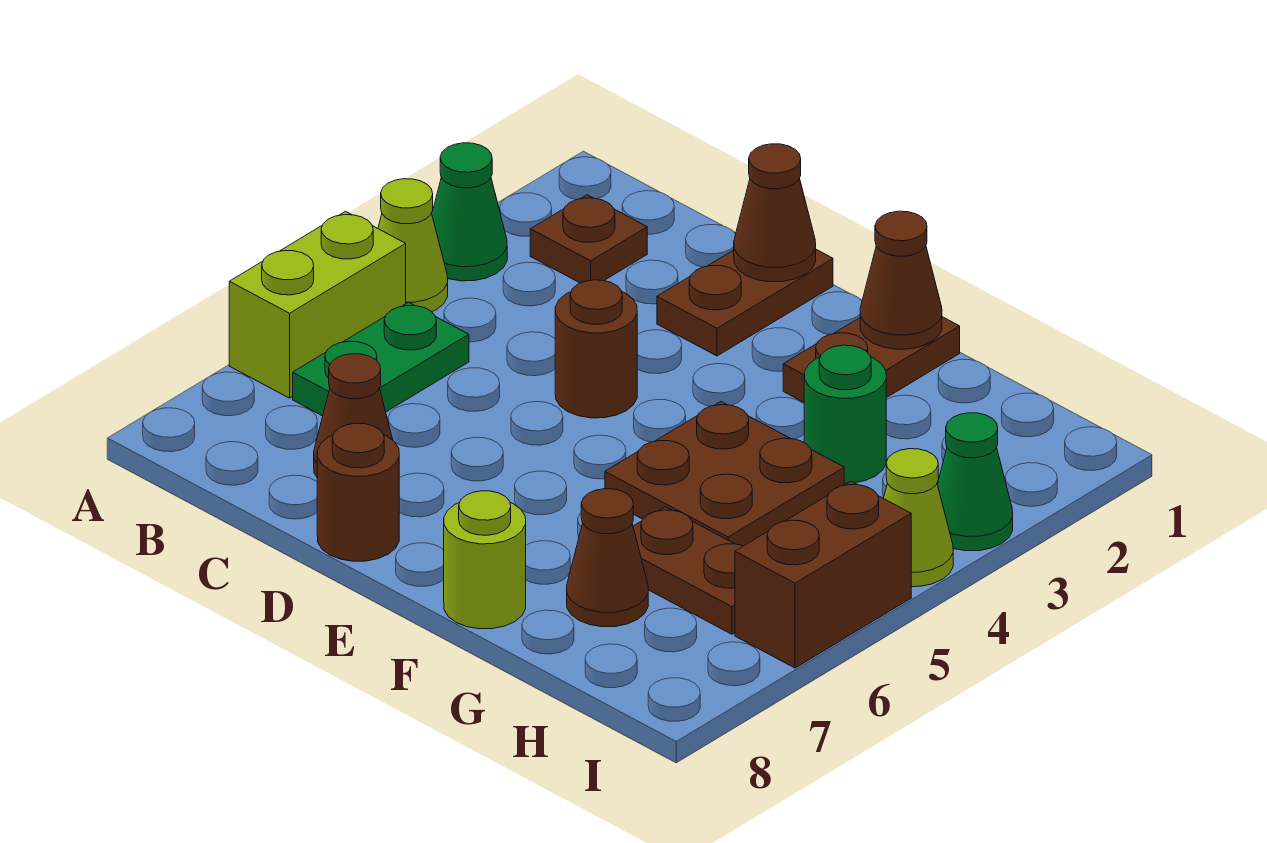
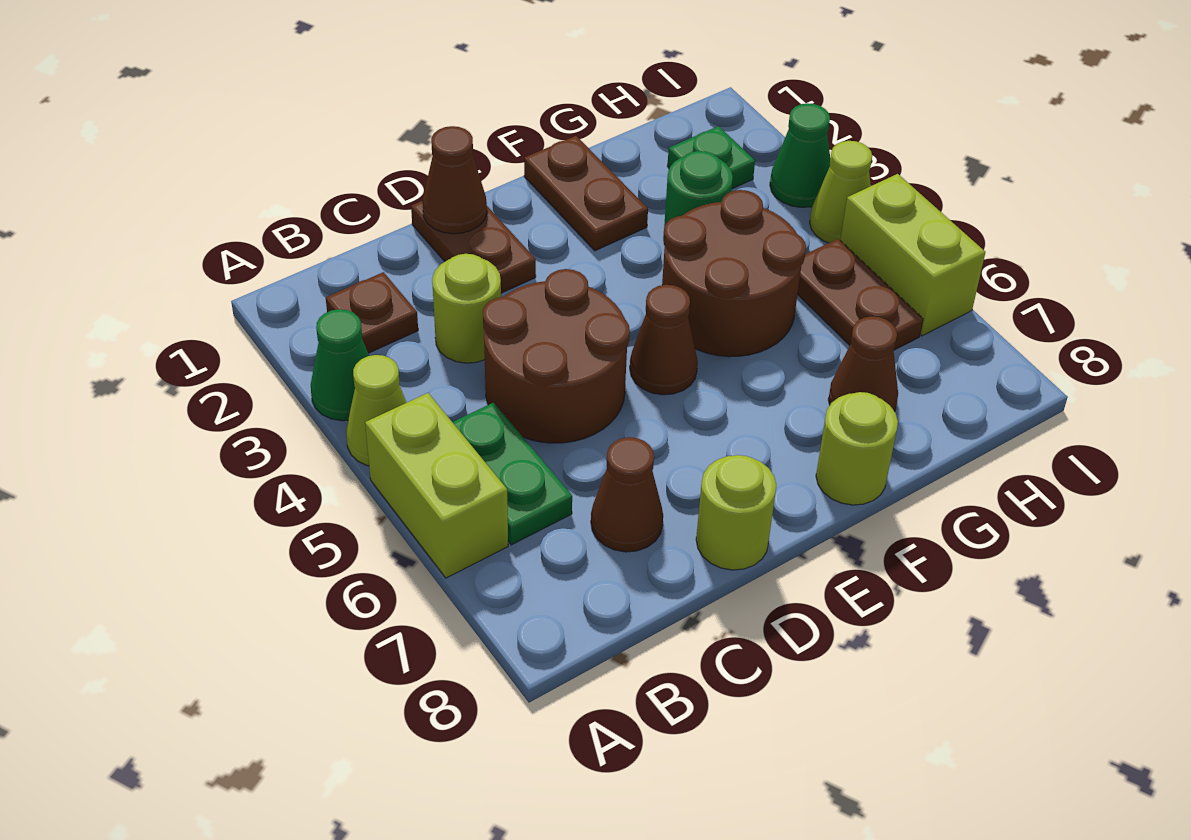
none -> lime round brick C3 level 1
brown round brick D4 level 1 -> brown round brick C4:D5 level 1
brown round brick D8 level 1 -> lime round brick D8 level 1
brown cone F1 level 2 -> brown cone E5 level 1
brown plate F4:G5 level 1 -> brown round brick F4:G5 level 1
brown plate G6:H6 level 1 -> brown plate H5:H6 level 1
none -> green plate H2 level 1
brown brick I5:I6 level 1 -> lime brick I5:I6 level 1

